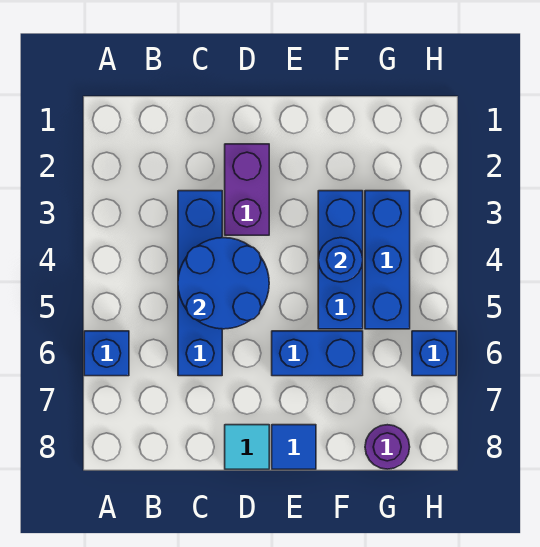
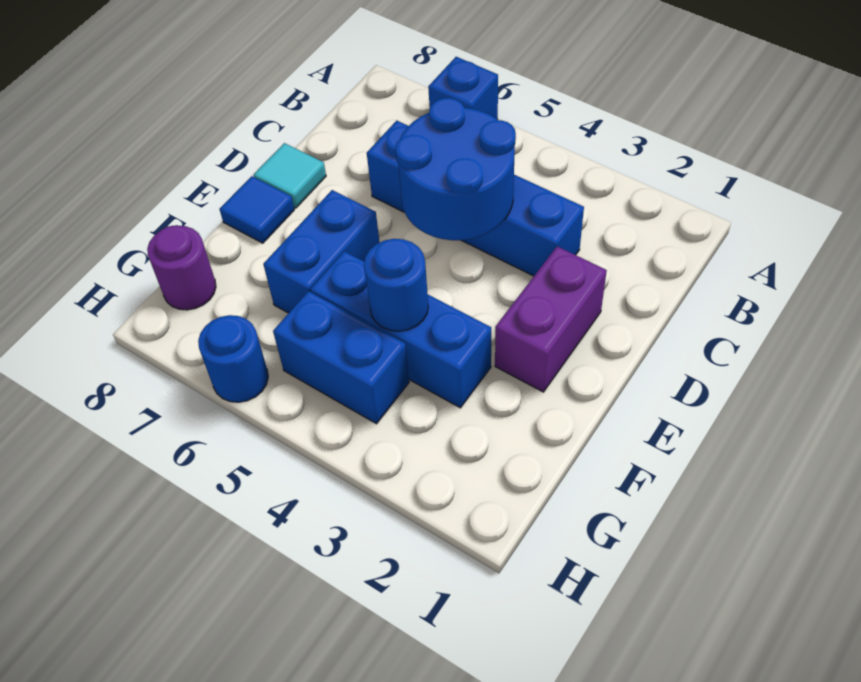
purple brick D2:D3 level 1 -> purple brick D2:E2 level 1
blue brick G3:G5 level 1 -> blue brick G4:G5 level 1
blue brick H6 level 1 -> blue round brick H6 level 1

